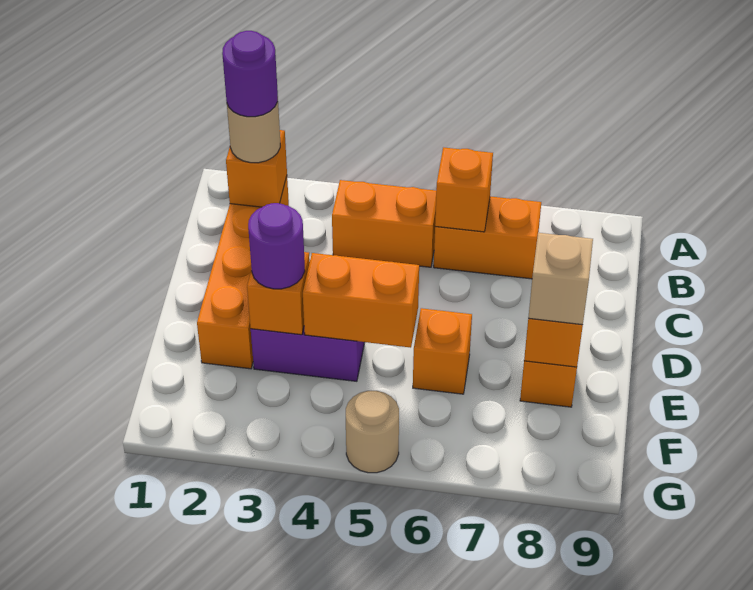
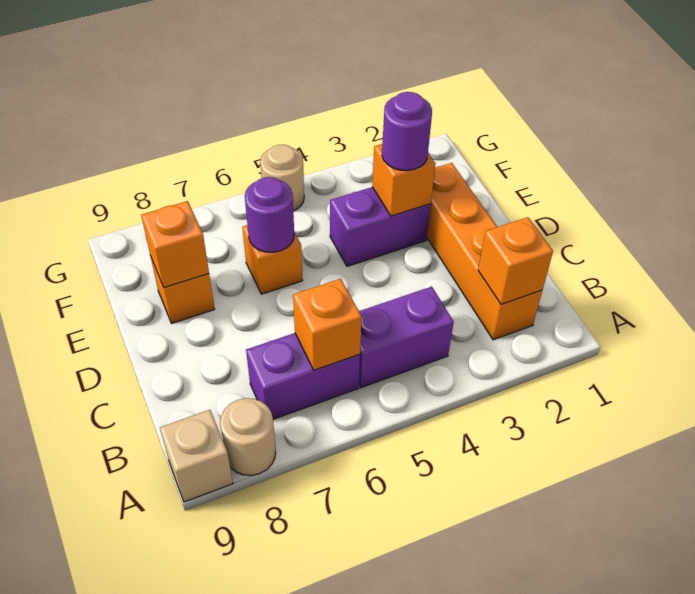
tan round brick B2 level 3 -> tan round brick A8 level 1
purple round brick B2 level 4 -> purple round brick E6 level 2
orange brick B4:B5 level 1 -> purple brick B4:B5 level 1
orange brick B6:B7 level 1 -> purple brick B6:B7 level 1
orange brick E4:E5 level 2 -> none
tan brick E8 level 3 -> tan brick A9 level 1

